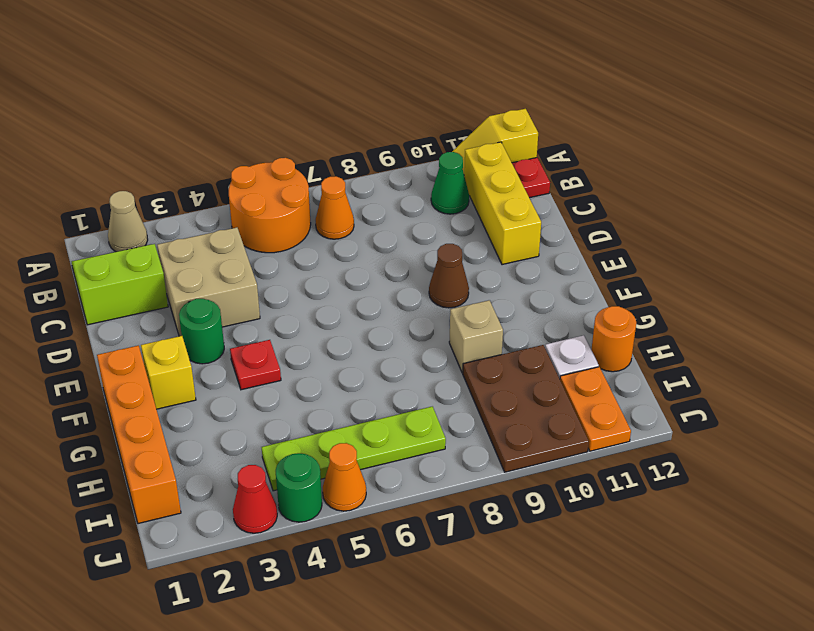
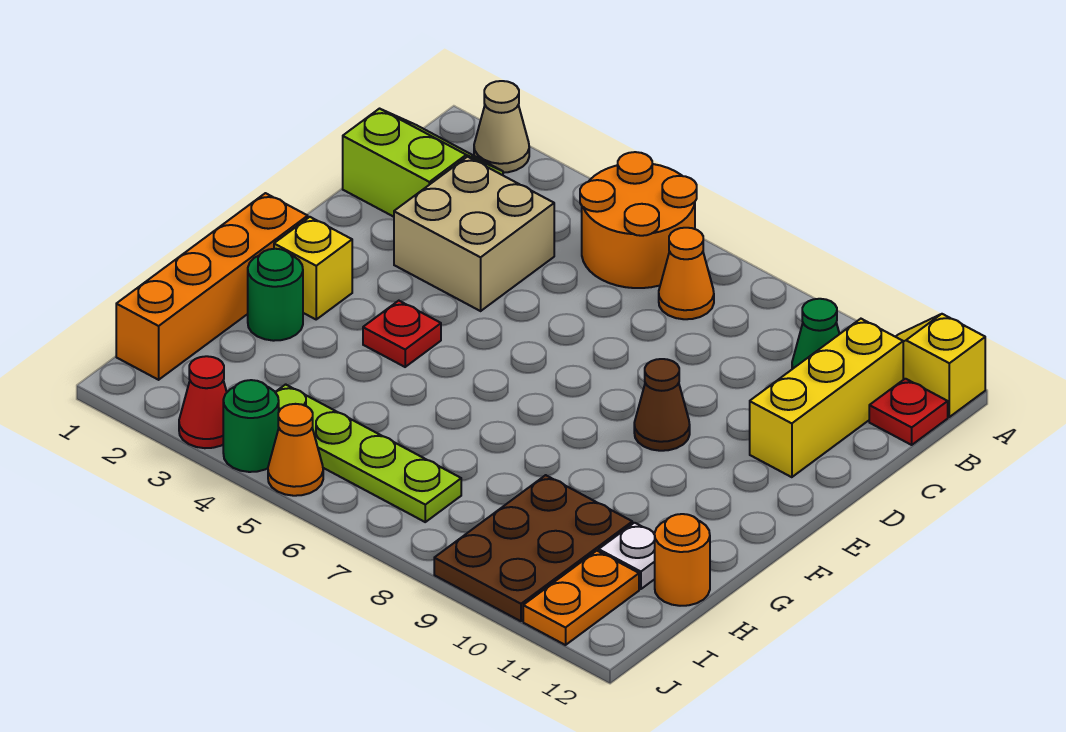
green round brick E3 level 1 -> green round brick G2 level 1
tan brick G9 level 1 -> none

